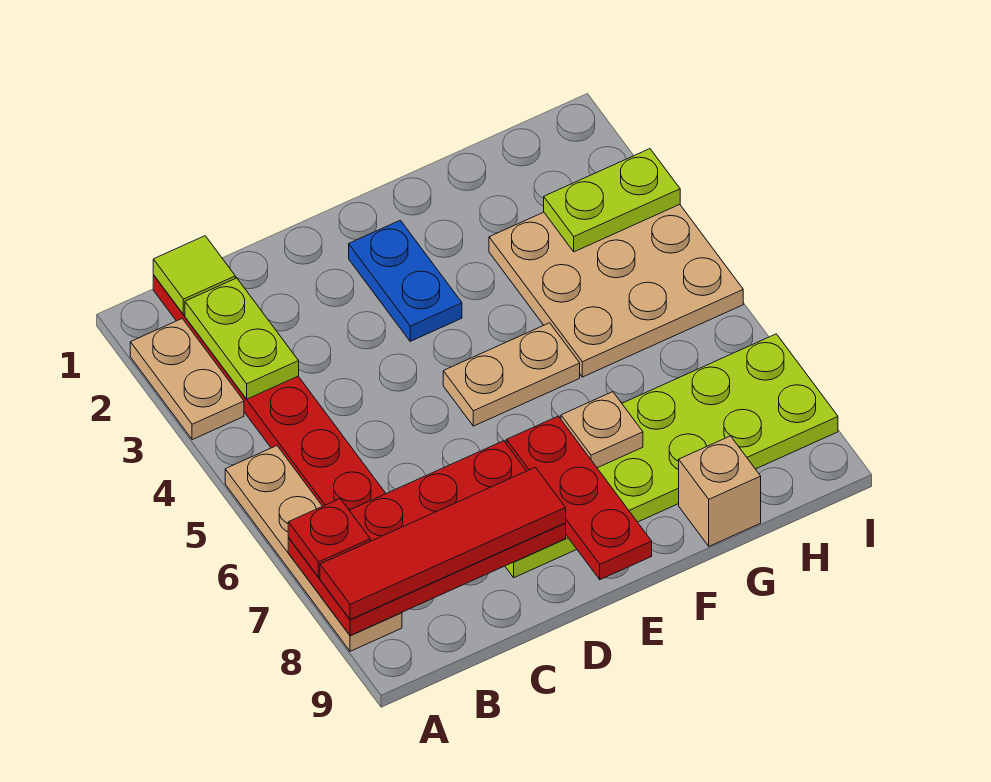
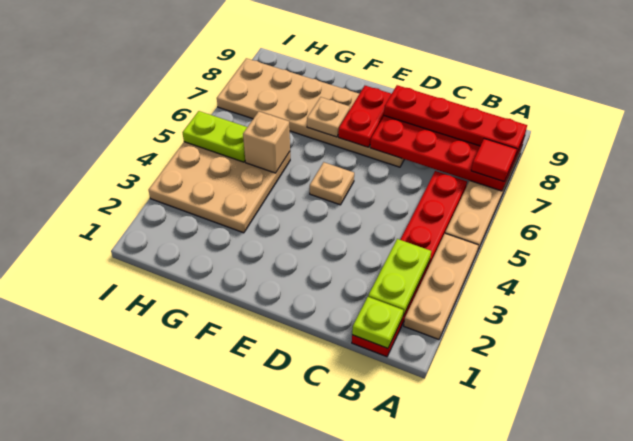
tan plate A2:A3 level 1 -> tan plate A2:A4 level 1
red plate A7 level 3 -> red tile A7 level 3
red tile A8:D8 level 3 -> red plate A8:D8 level 3
lime tile B1 level 2 -> lime plate B1 level 2
lime plate D7:I8 level 1 -> tan plate D7:I8 level 1
blue plate E2:E3 level 1 -> none
tan plate E5:F5 level 1 -> tan plate E5 level 1
red plate E7:E9 level 2 -> red plate E7:E8 level 2
tan brick G9 level 1 -> tan brick G5 level 2
lime plate H3:I3 level 2 -> lime plate H5:I5 level 2

